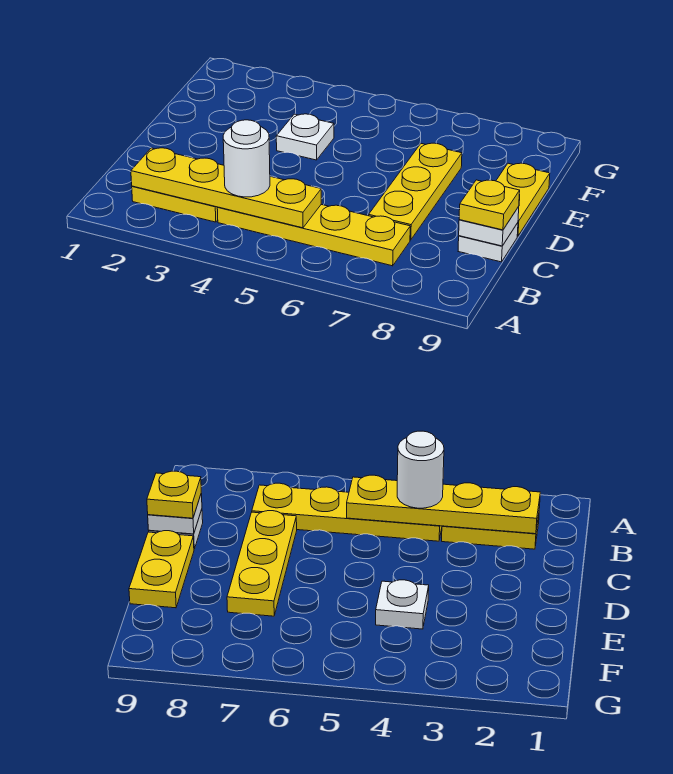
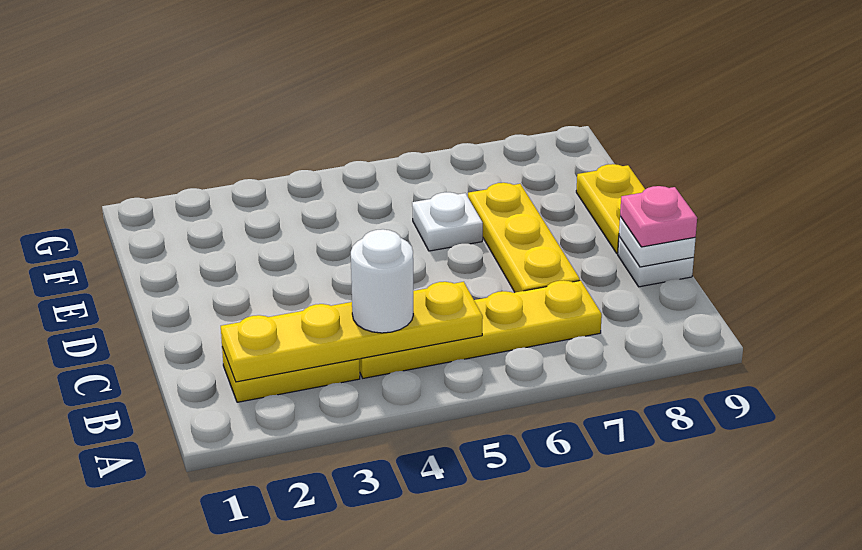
yellow plate C9 level 3 -> pink plate C9 level 3
white plate E4 level 1 -> white plate E6 level 1

